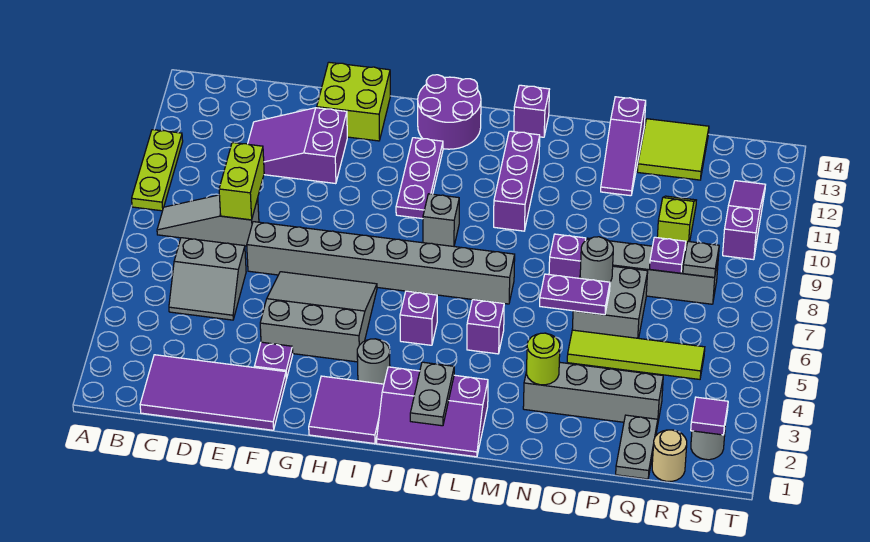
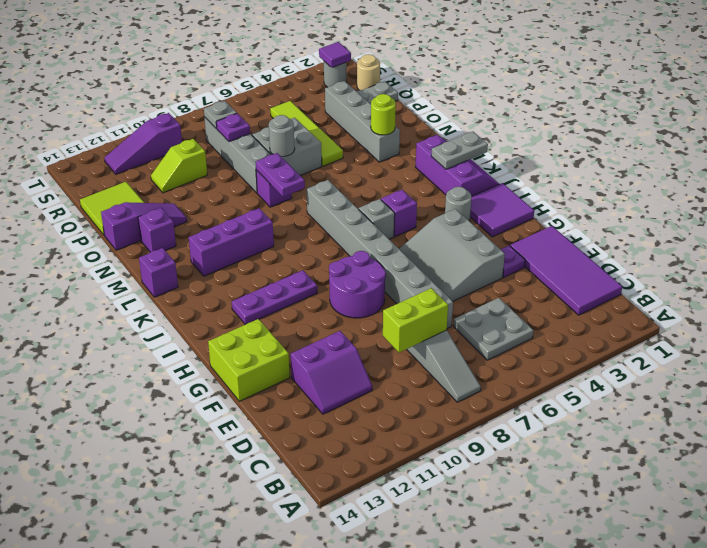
lime plate A9:A11 level 1 -> none
grey slope C5:D6 level 1 top 6 -> grey plate C5:D6 level 1
purple slope D11:F12 level 1 top F -> purple slope D11:E12 level 1 top E
purple round brick I13:J14 level 1 -> purple round brick G8:H9 level 1
grey brick J9 level 1 -> grey brick J6 level 1
purple brick L5 level 1 -> purple brick N13 level 1
purple plate N6:O6 level 2 -> purple plate M8:N8 level 2

